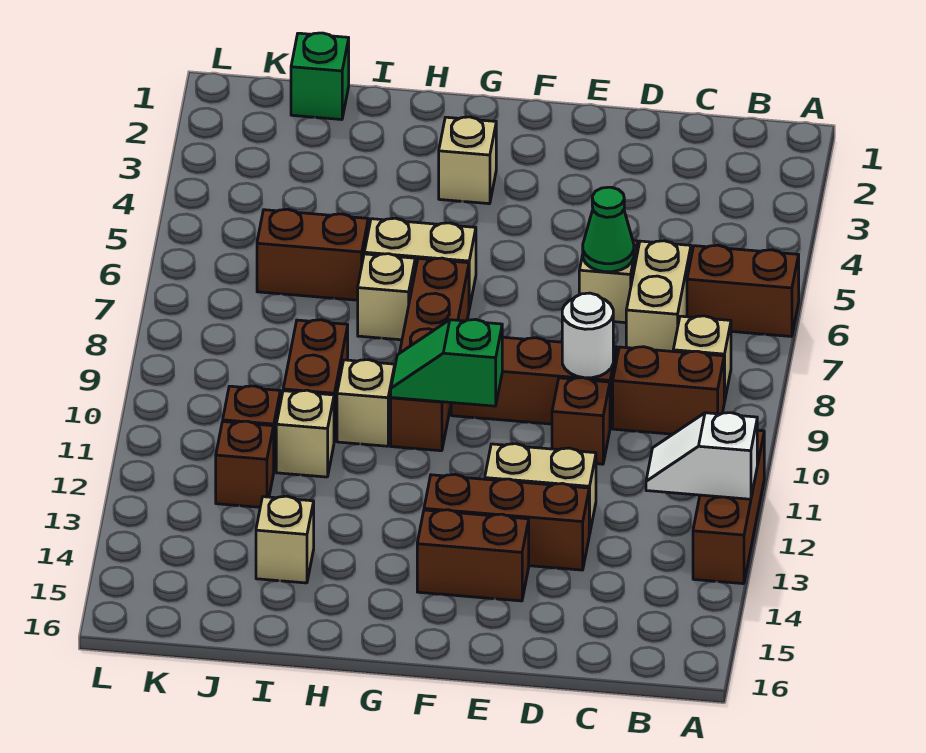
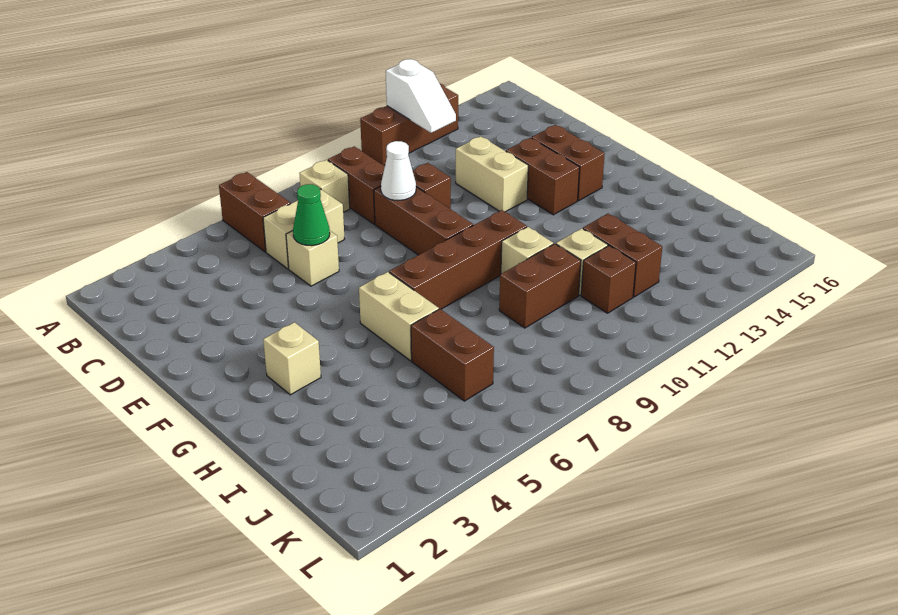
white round brick D9 level 2 -> white cone D9 level 2
brown brick D13:F13 level 1 -> brown brick E13:F13 level 1
green slope F10:G10 level 2 top F -> none
tan brick H7 level 1 -> none
tan brick I14 level 1 -> none
green brick J1 level 1 -> none
brown brick J12 level 1 -> brown brick I12:J12 level 1

